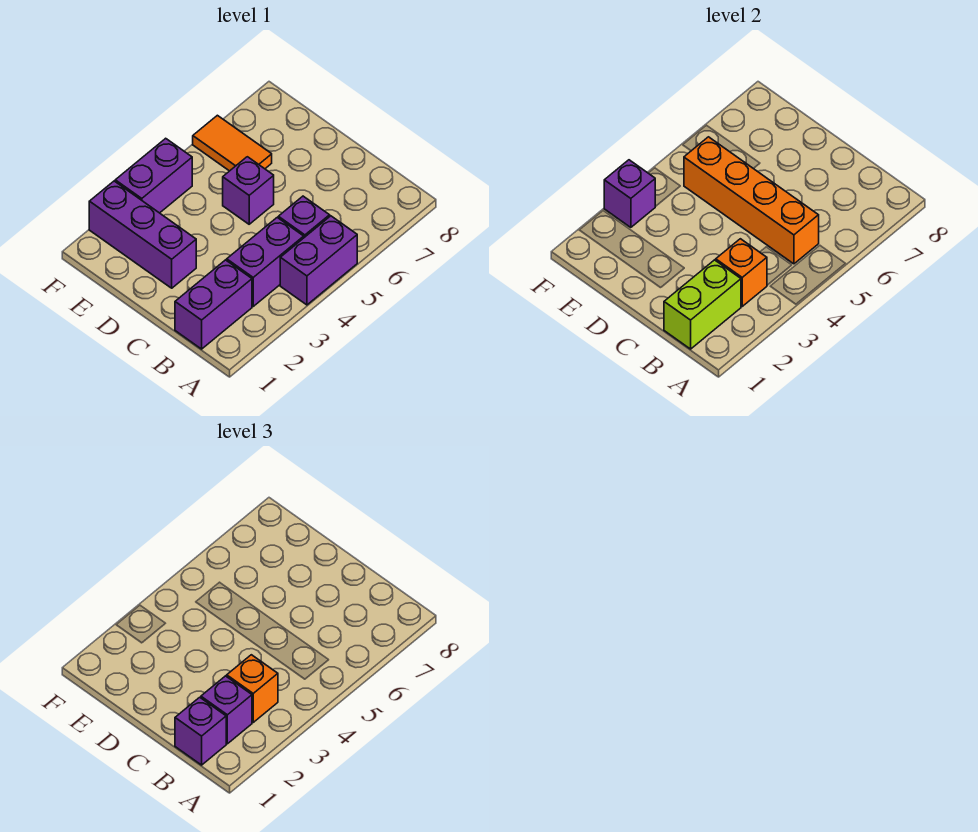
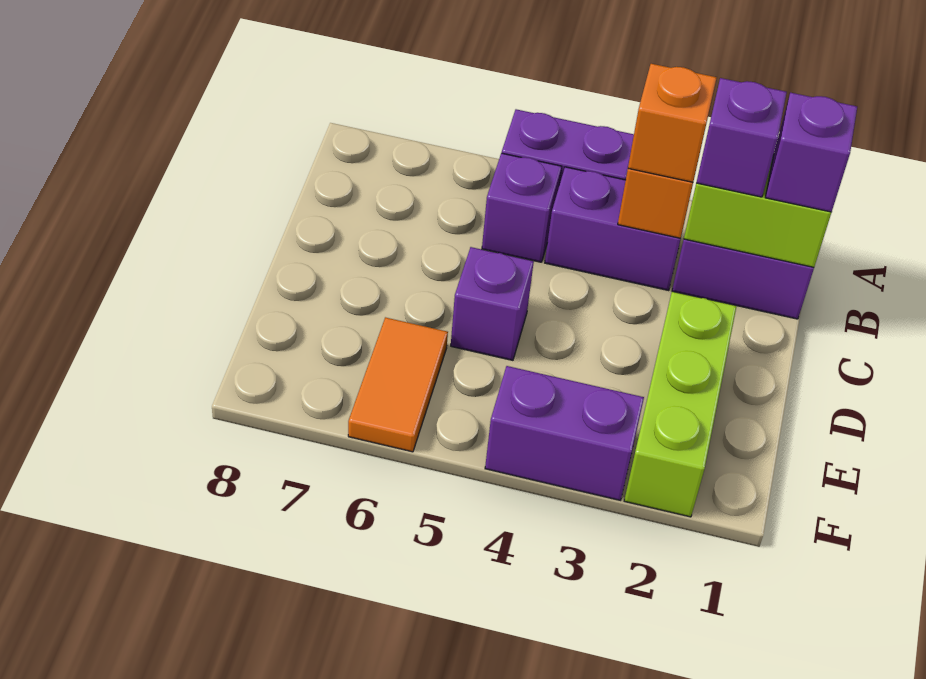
orange brick B5:E5 level 2 -> none
purple brick D2:F2 level 1 -> lime brick D2:F2 level 1
purple brick F3 level 2 -> none

